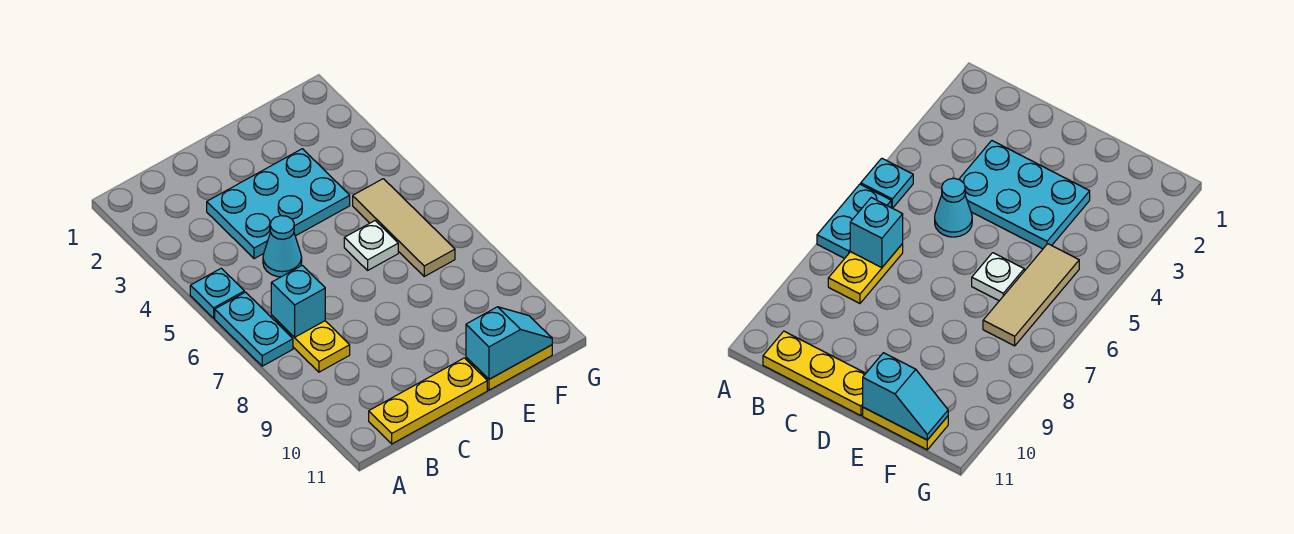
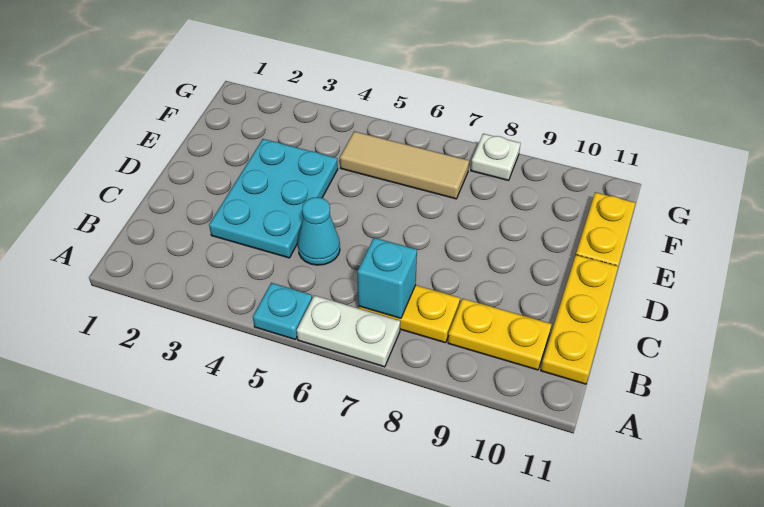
cyan plate A6:A7 level 1 -> white plate A6:A7 level 1
none -> yellow plate B9:B10 level 1
white plate E6 level 1 -> white plate G8 level 1
cyan slope E11:F11 level 2 top E -> none

